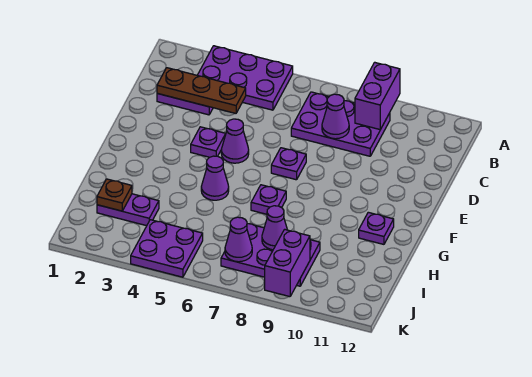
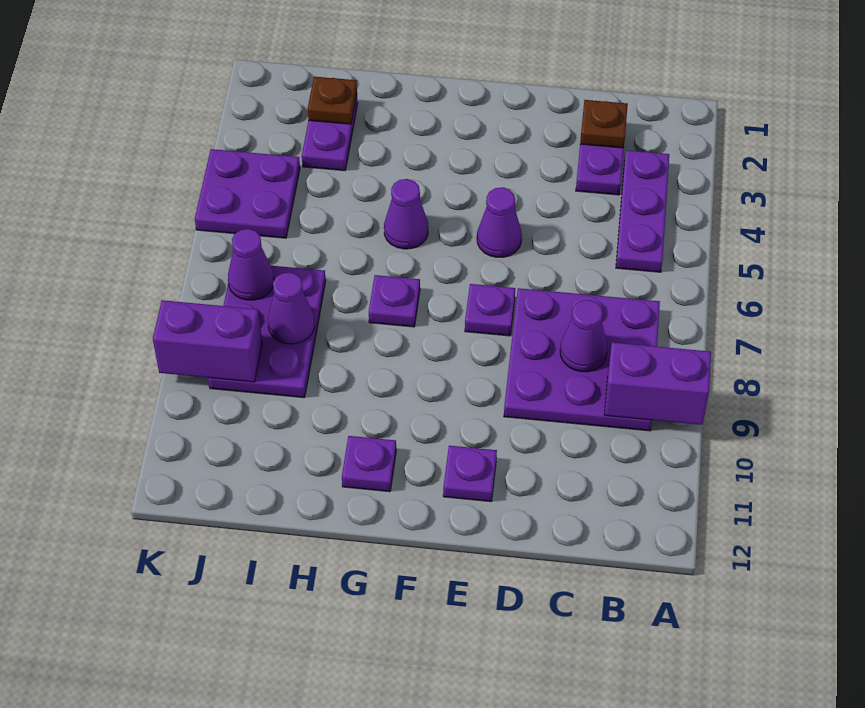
purple plate A3:B5 level 1 -> purple plate B3:B5 level 1
purple plate B7:C9 level 1 -> purple plate B7:D9 level 1
brown plate C2:C4 level 2 -> brown plate C2 level 2
purple plate E4 level 1 -> purple plate E11 level 1

